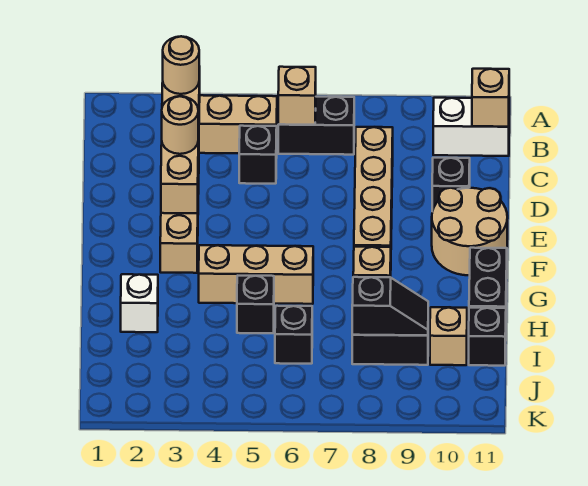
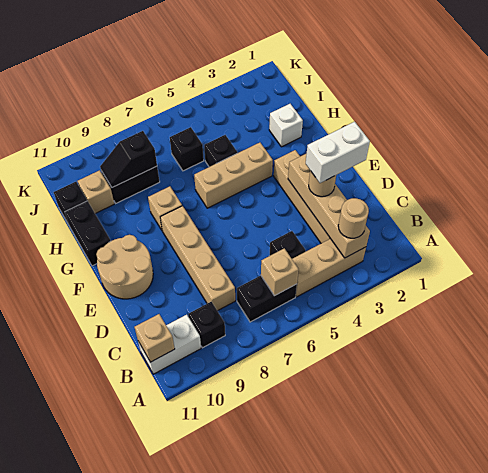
none -> white brick D2:D3 level 4
black brick D10 level 1 -> black brick B9 level 1

